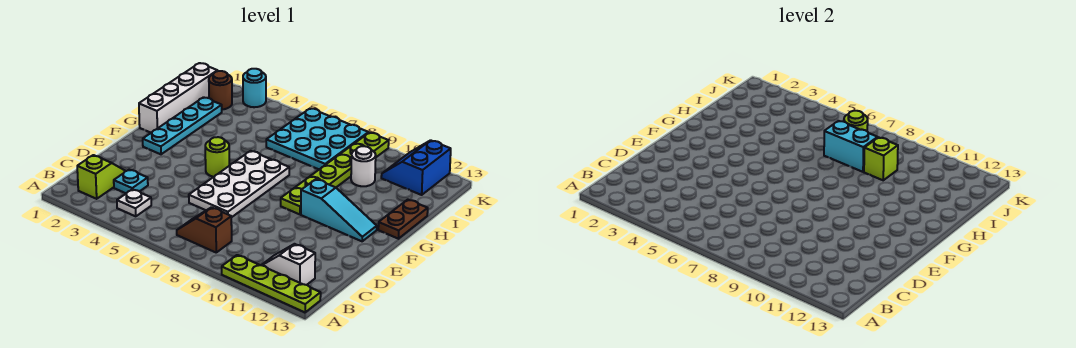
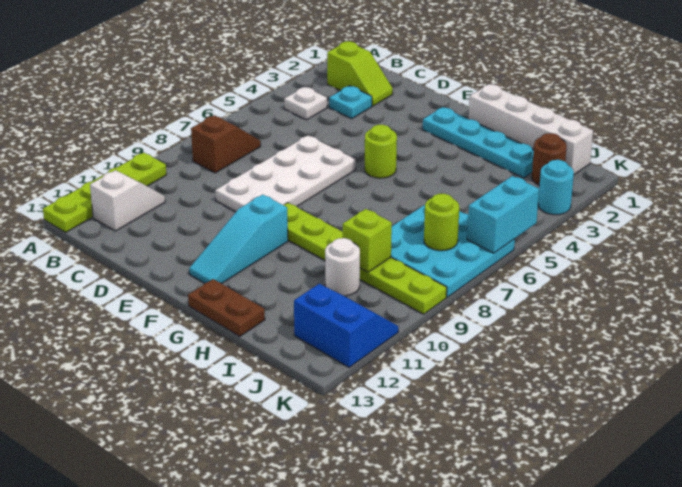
white plate D6:G7 level 1 -> white plate D6:E9 level 1
cyan brick I7:I8 level 2 -> cyan brick K5:K6 level 2

